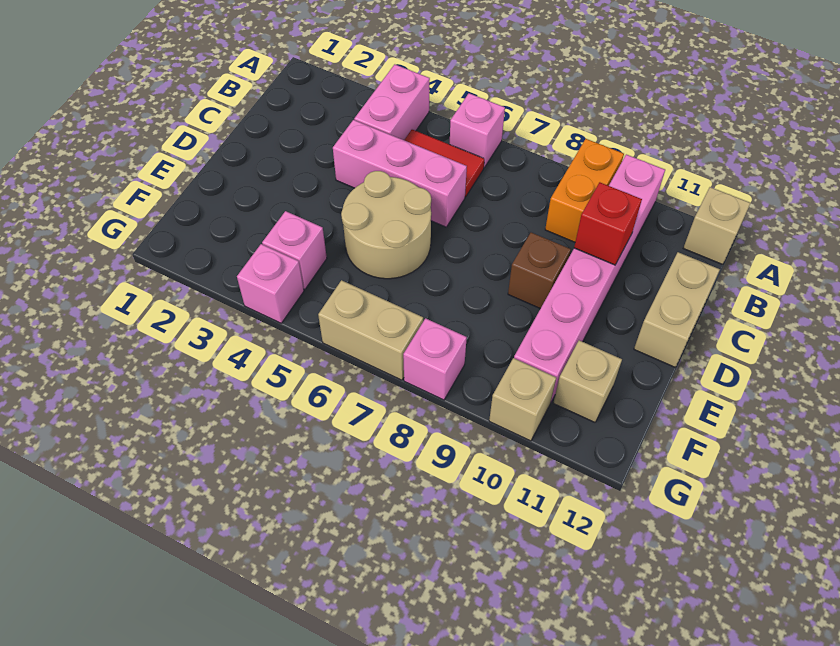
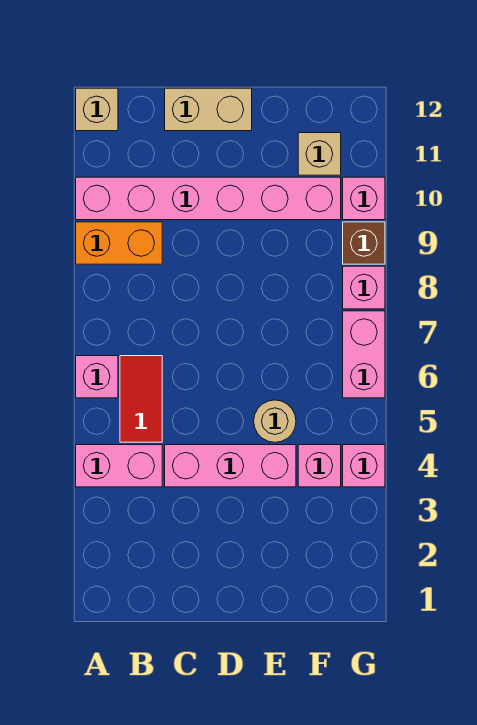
pink brick C4:C6 level 1 -> pink brick C4:E4 level 1
red brick C10 level 2 -> none
tan round brick D5:E6 level 1 -> tan round brick E5 level 1
brown brick D9 level 1 -> brown brick G9 level 1
tan brick G6:G7 level 1 -> pink brick G6:G7 level 1
tan brick G10 level 1 -> pink brick G10 level 1

